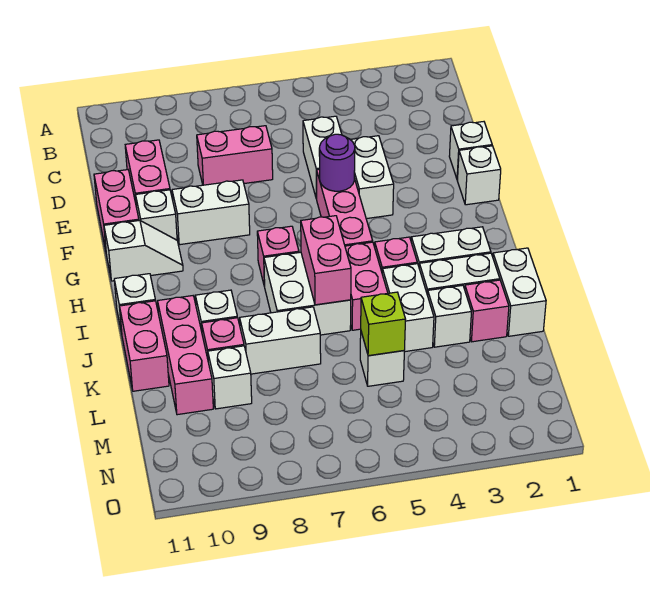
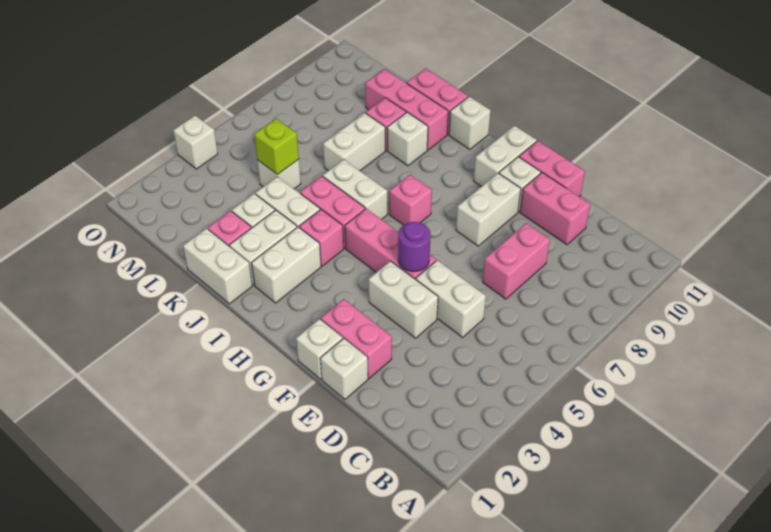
white slope G10:G11 level 1 top 11 -> white brick G10:G11 level 1
white brick I6:J7 level 1 -> white brick I6:J6 level 1
pink brick I6:J6 level 2 -> pink brick E2:F2 level 1
white brick L9 level 1 -> white brick O4 level 1

